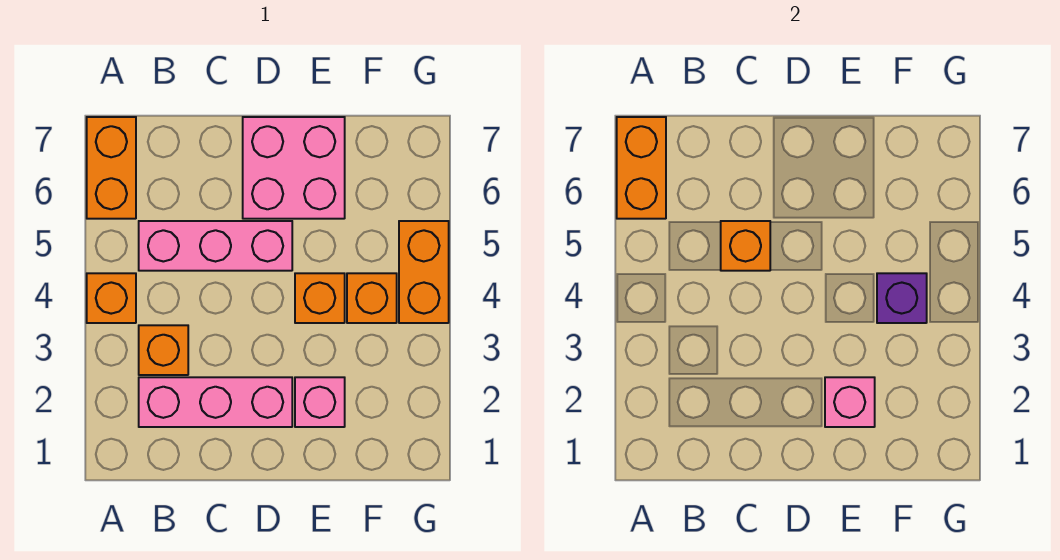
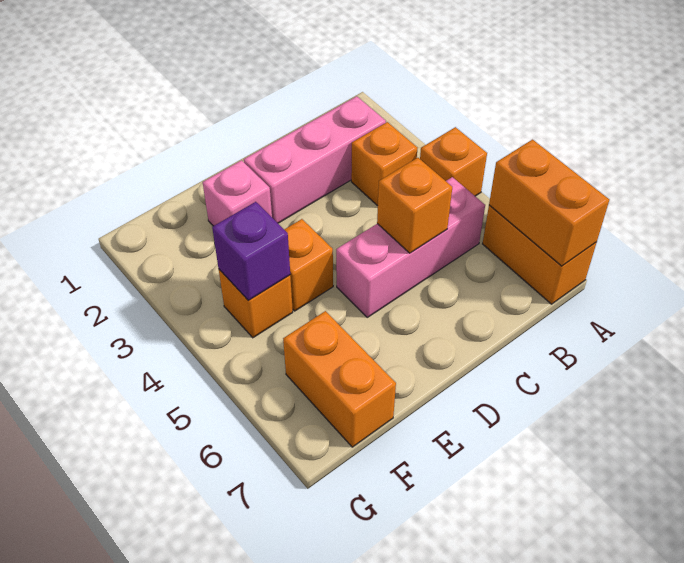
pink brick D6:E7 level 1 -> none
pink brick E2 level 2 -> none
orange brick G4:G5 level 1 -> orange brick F6:F7 level 1

